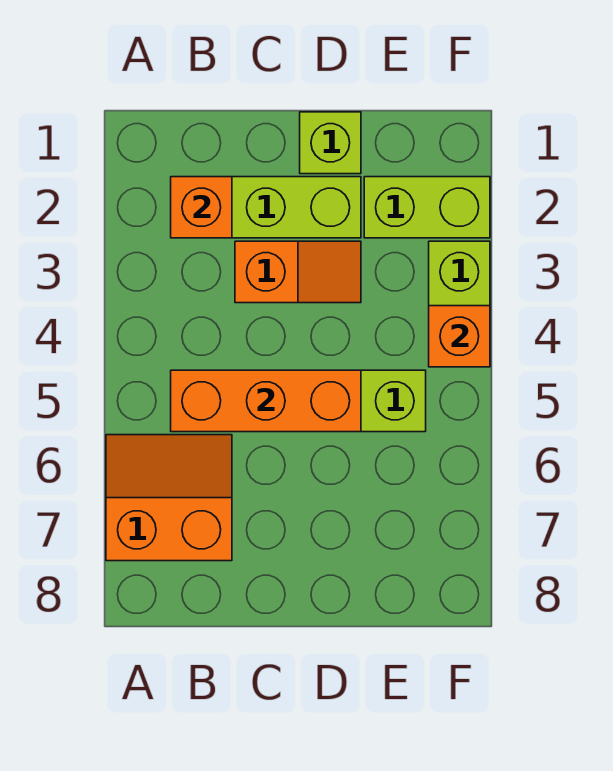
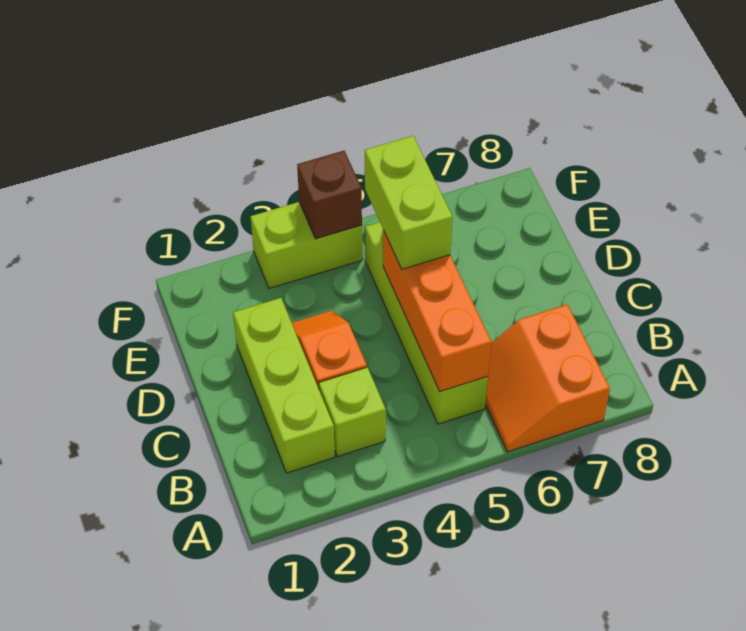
orange brick B2 level 2 -> none
lime brick D1 level 1 -> lime brick B3 level 1
lime brick E2:F2 level 1 -> lime brick D5:E5 level 3
orange brick F4 level 2 -> brown brick F4 level 2

